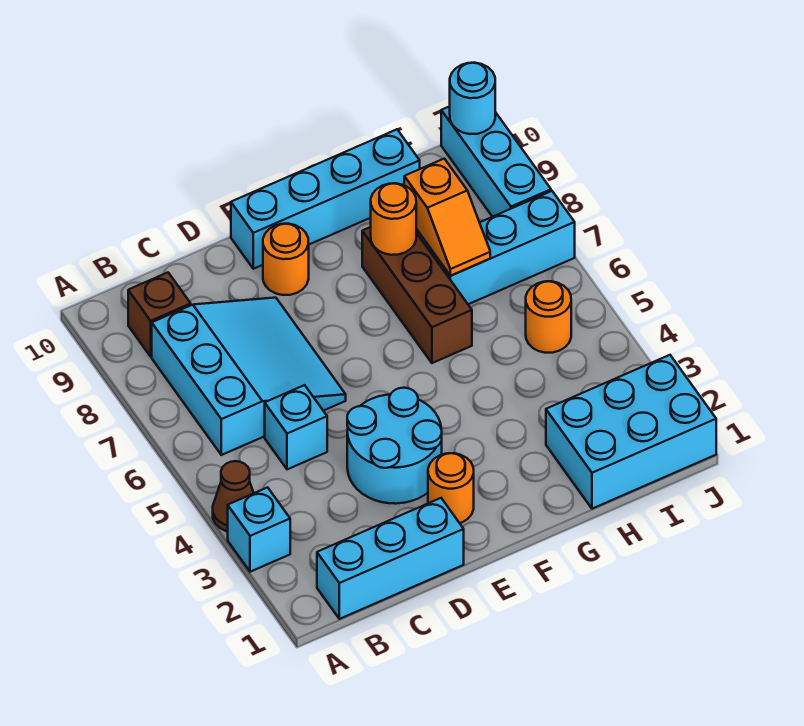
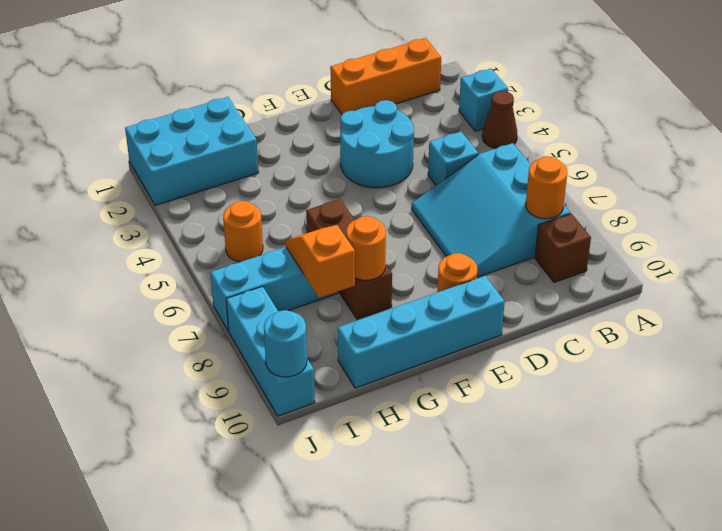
cyan brick B1:D1 level 1 -> orange brick B1:D1 level 1
orange round brick E2 level 1 -> orange round brick B8 level 2

